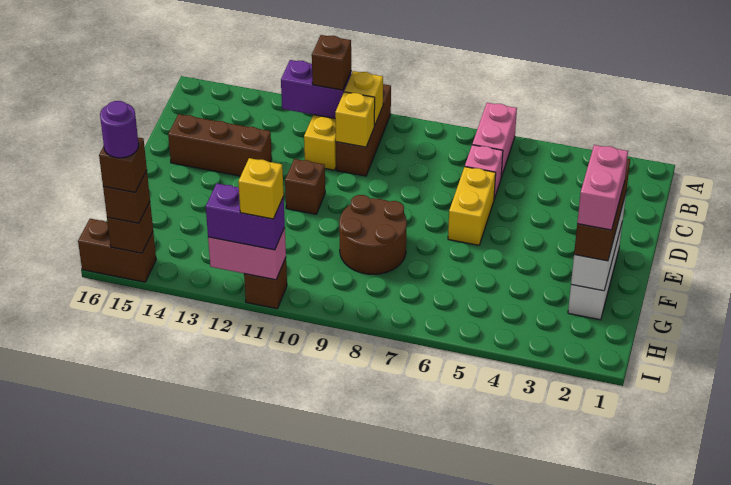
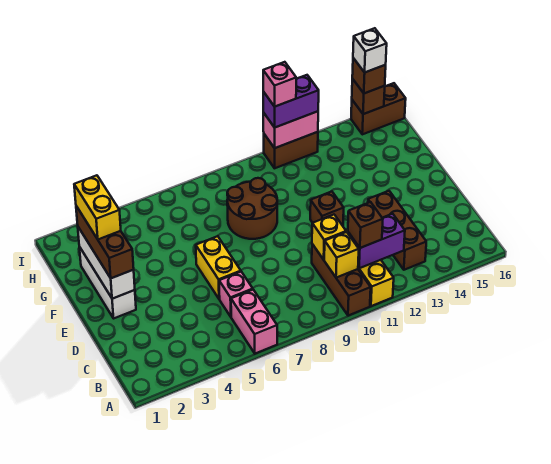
brown brick D13:D15 level 1 -> brown brick B13:D13 level 1
pink brick F2:G2 level 4 -> yellow brick F2:G2 level 4
brown brick I11 level 1 -> brown brick I11:I12 level 1
yellow brick I11 level 4 -> pink brick I11 level 4
brown brick I15 level 4 -> white brick I15 level 4
purple round brick I15 level 5 -> none

